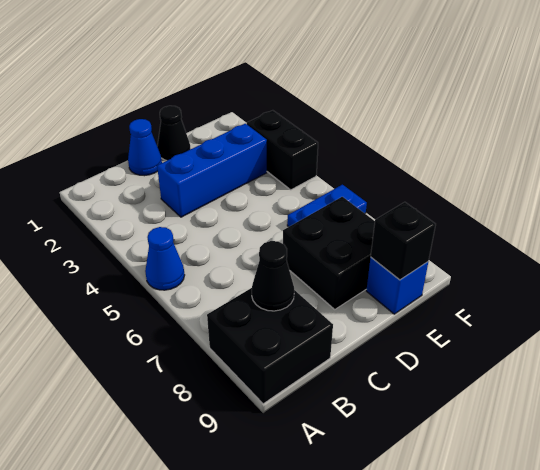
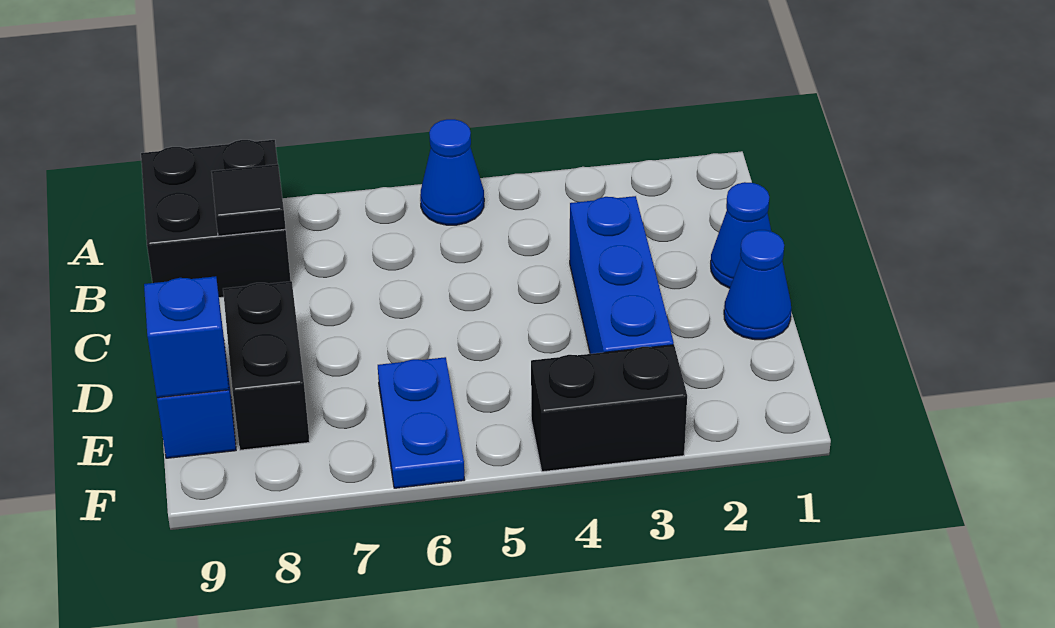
black cone B8 level 2 -> black tile B8 level 2
black cone D1 level 1 -> blue cone D1 level 1
black brick D7:E8 level 1 -> black brick D8:E8 level 1
black brick E9 level 2 -> blue brick E9 level 2

